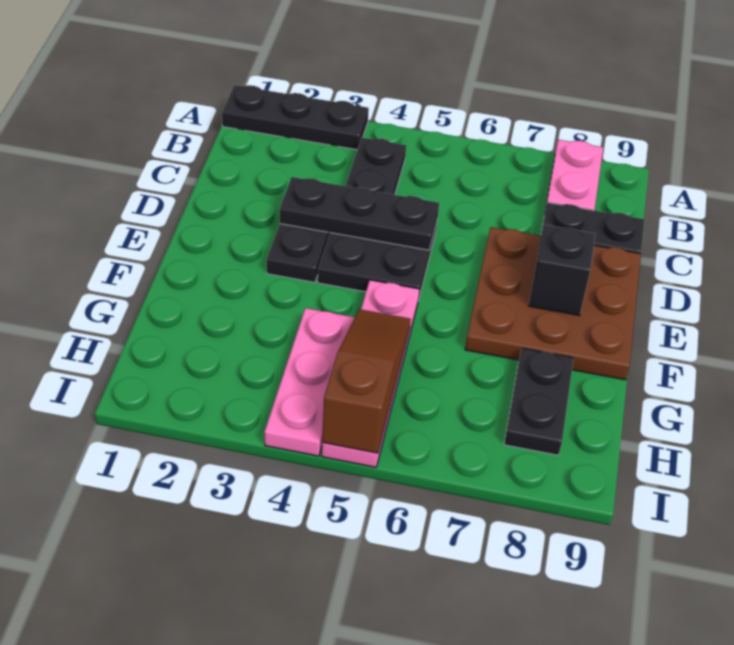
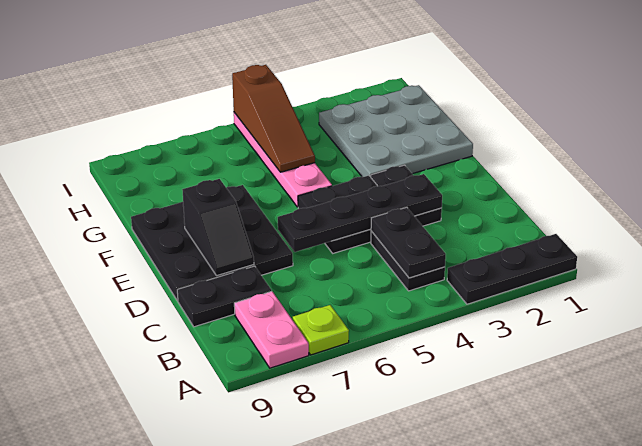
none -> lime plate A7 level 1
black plate D3:D5 level 2 -> black plate D3:D6 level 2
brown plate D7:F9 level 1 -> black plate D7:F9 level 1
none -> grey plate F1:H3 level 1
pink plate G4:I4 level 1 -> none
black plate G8:H8 level 1 -> black plate B4:C4 level 2

